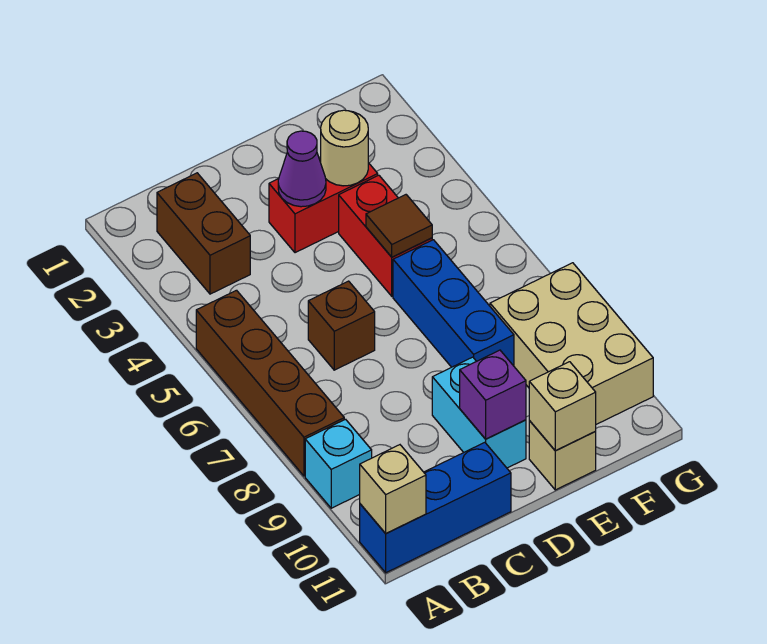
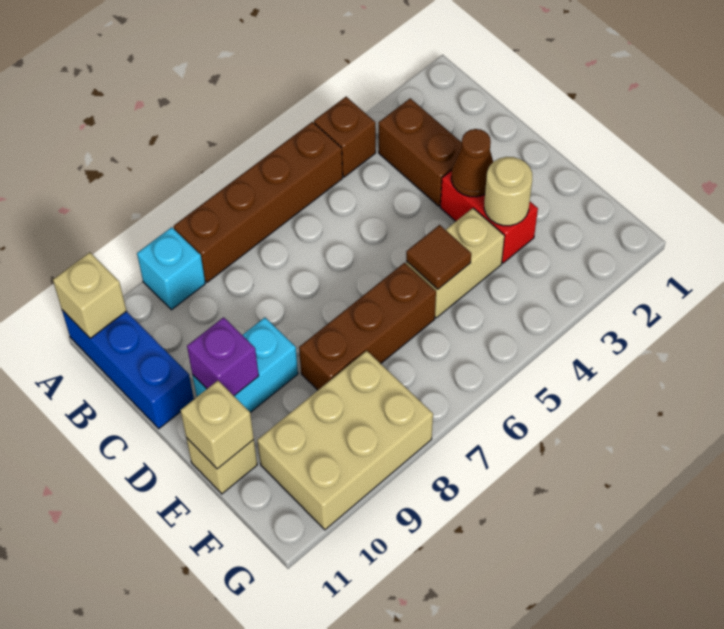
brown brick B2:B3 level 1 -> brown brick B3:C3 level 1
brown brick C6 level 1 -> brown brick A4 level 1
purple cone D3 level 2 -> brown cone D3 level 2
red brick E4:E5 level 1 -> tan brick E4:E5 level 1
blue brick E6:E8 level 1 -> brown brick E6:E8 level 1

